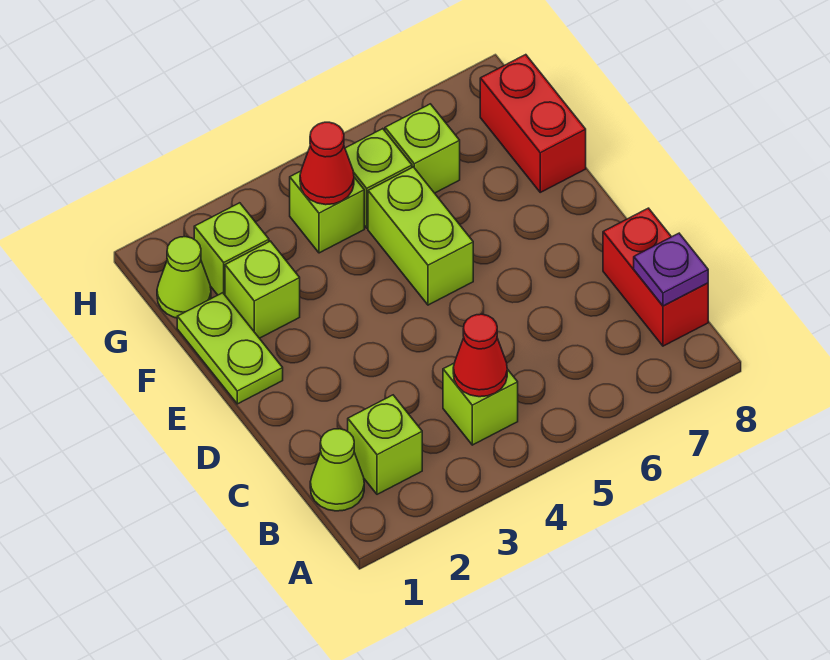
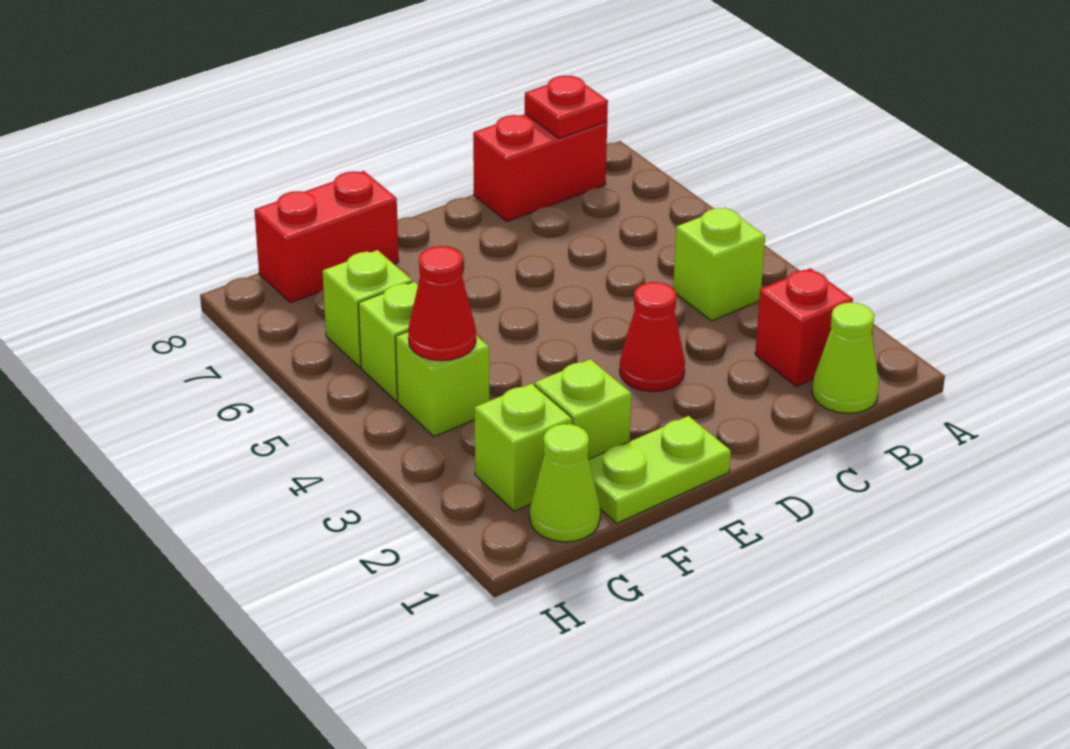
lime brick B2 level 1 -> red brick B2 level 1
red cone B4 level 2 -> red cone D3 level 1
purple plate B8 level 2 -> red plate B8 level 2
lime brick E5:F5 level 1 -> none

